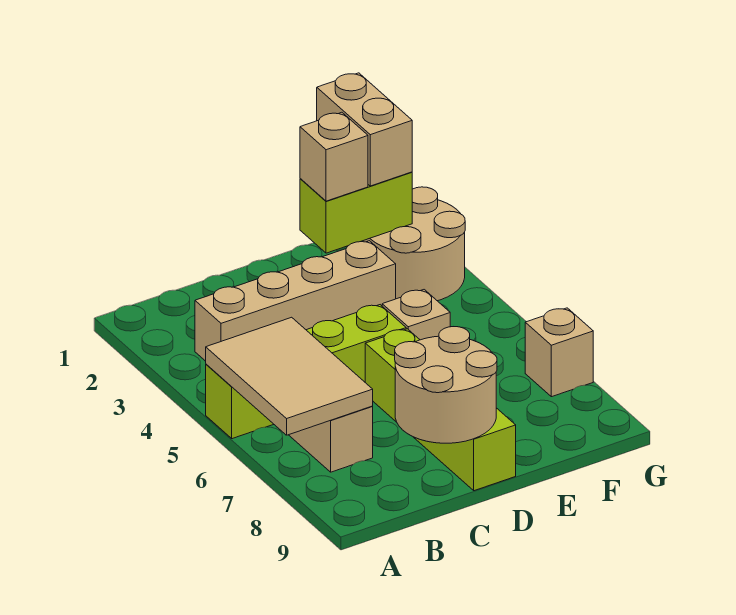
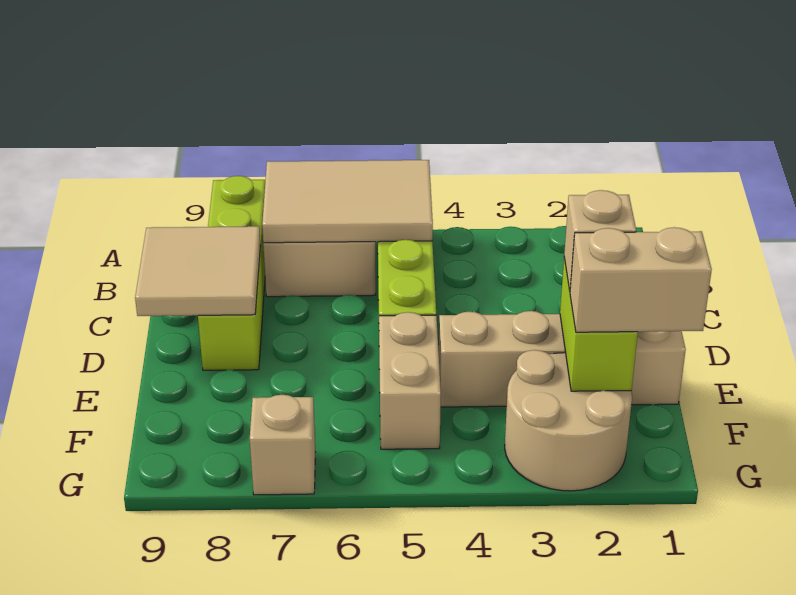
tan brick B3:E3 level 1 -> tan brick E1:E4 level 1
tan round brick C8:D9 level 2 -> tan tile C8:D9 level 2
lime brick D6:D9 level 1 -> lime brick A8:D8 level 1
tan brick E5 level 1 -> tan brick E5:F5 level 1

